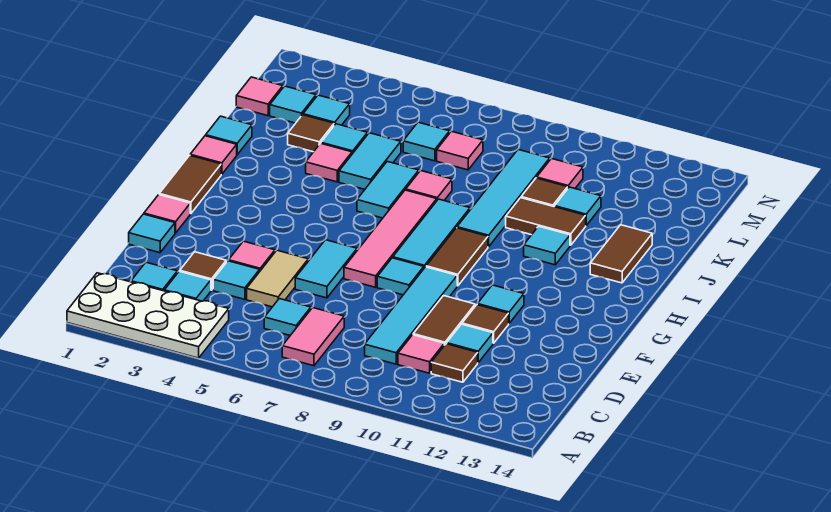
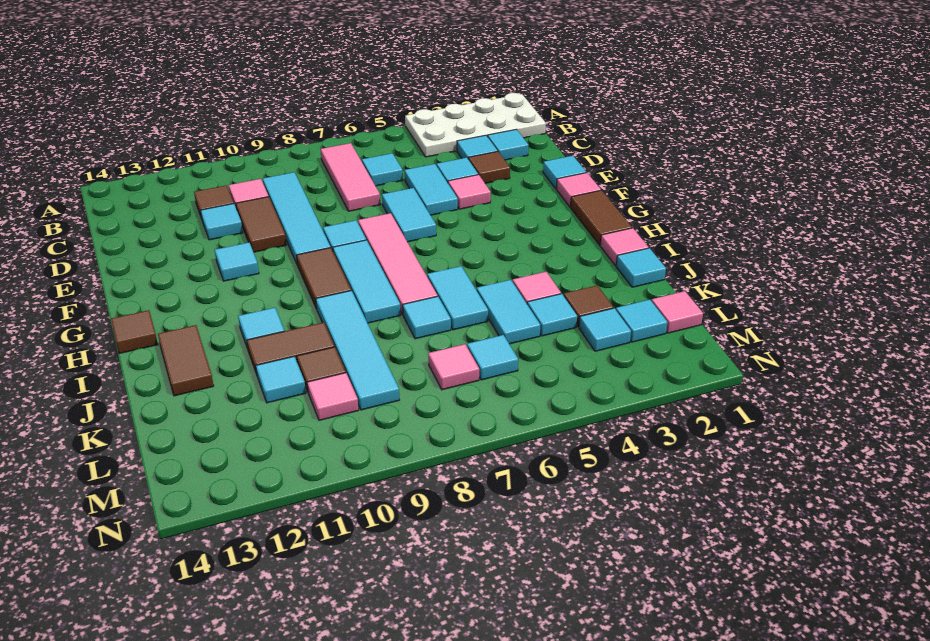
pink tile B7:C7 level 1 -> pink tile B7:D7 level 1
tan tile D5:E5 level 1 -> cyan tile D5:E5 level 1
brown tile E11 level 1 -> brown tile H14 level 1
pink tile J7 level 1 -> cyan tile J7 level 1

